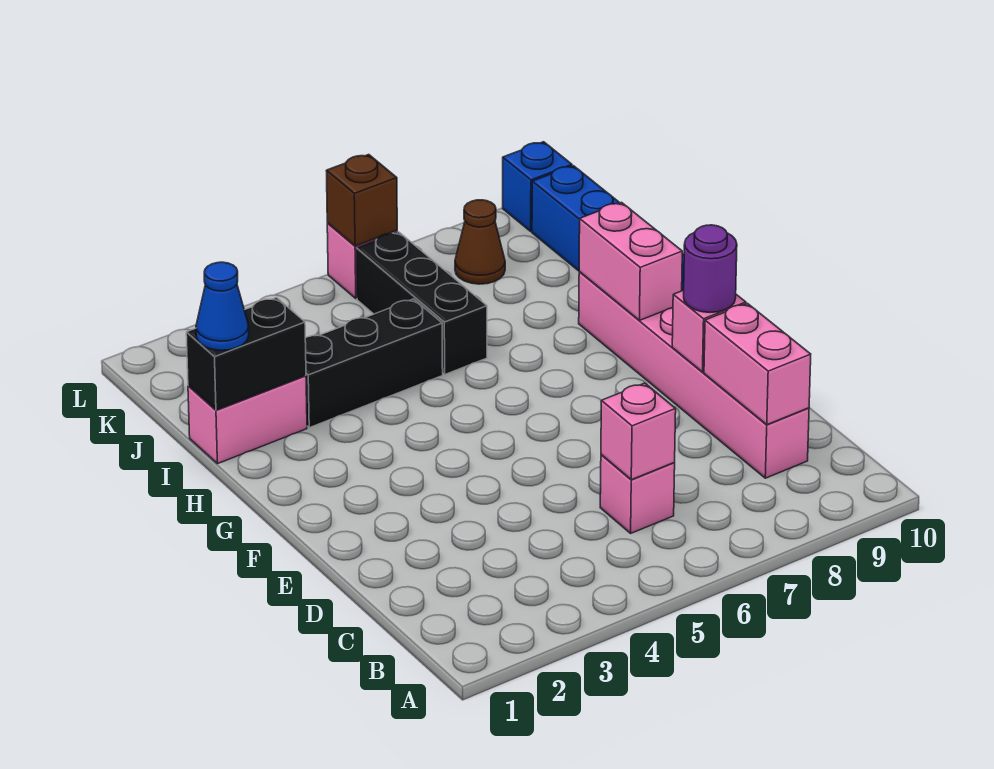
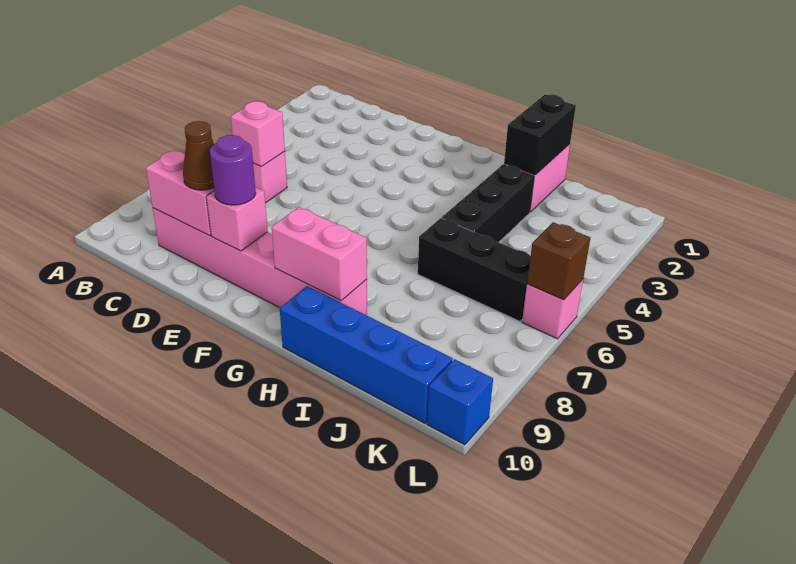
blue cone I1 level 3 -> none
brown cone K8 level 1 -> brown cone D9 level 3

